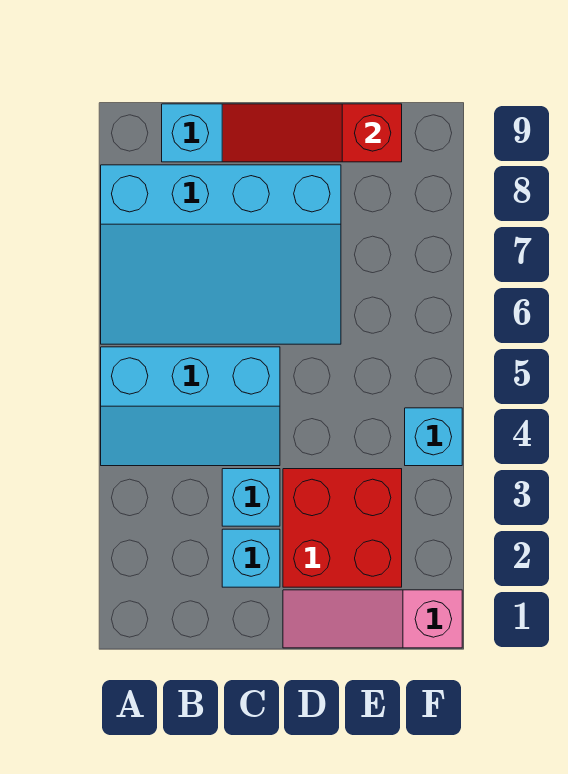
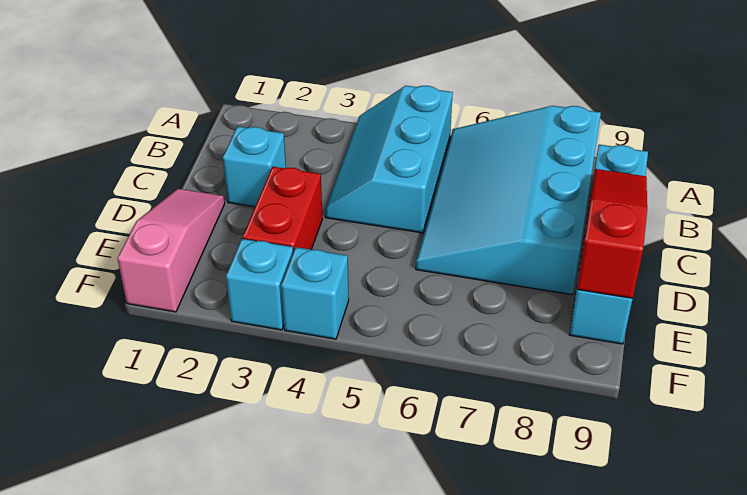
cyan brick C3 level 1 -> cyan brick F3 level 1
red brick D2:E3 level 1 -> red brick D3:E3 level 1

